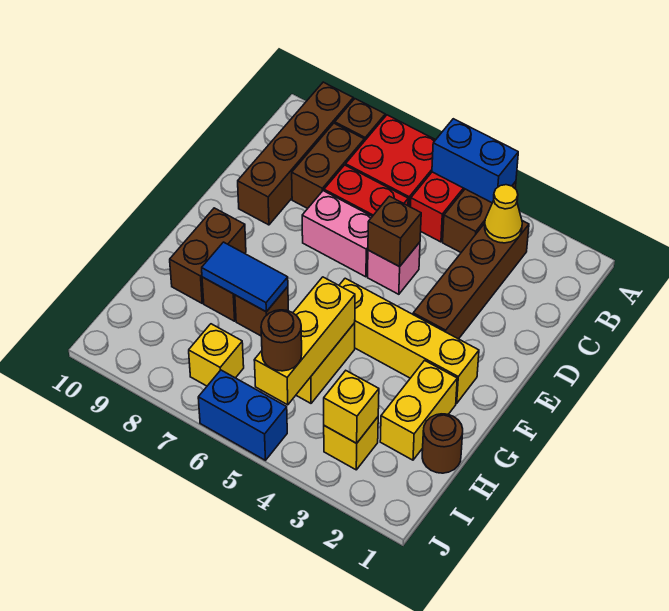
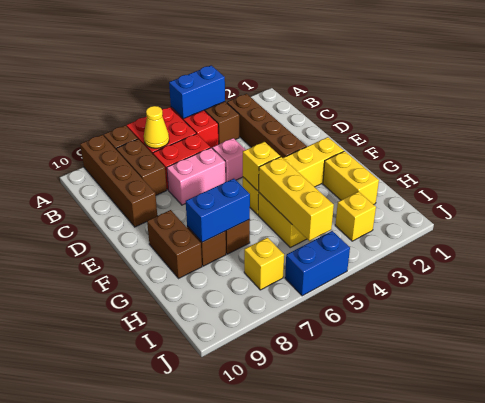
yellow cone B3 level 2 -> yellow cone B7 level 2
brown brick D5 level 2 -> none
blue tile G7:G8 level 2 -> blue brick G7:G8 level 2
brown round brick H1 level 1 -> none
yellow brick I3 level 2 -> yellow brick F5 level 2
brown round brick I5 level 3 -> none

